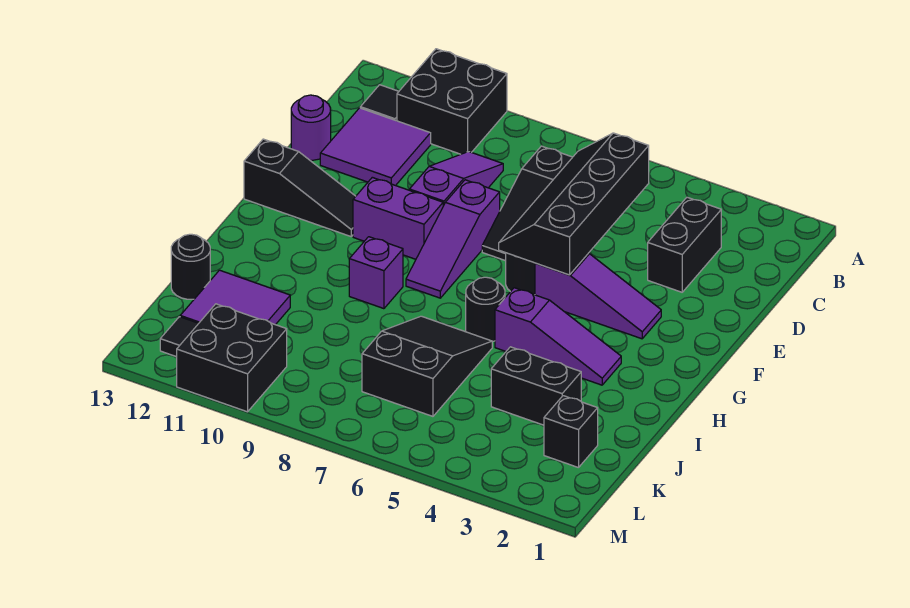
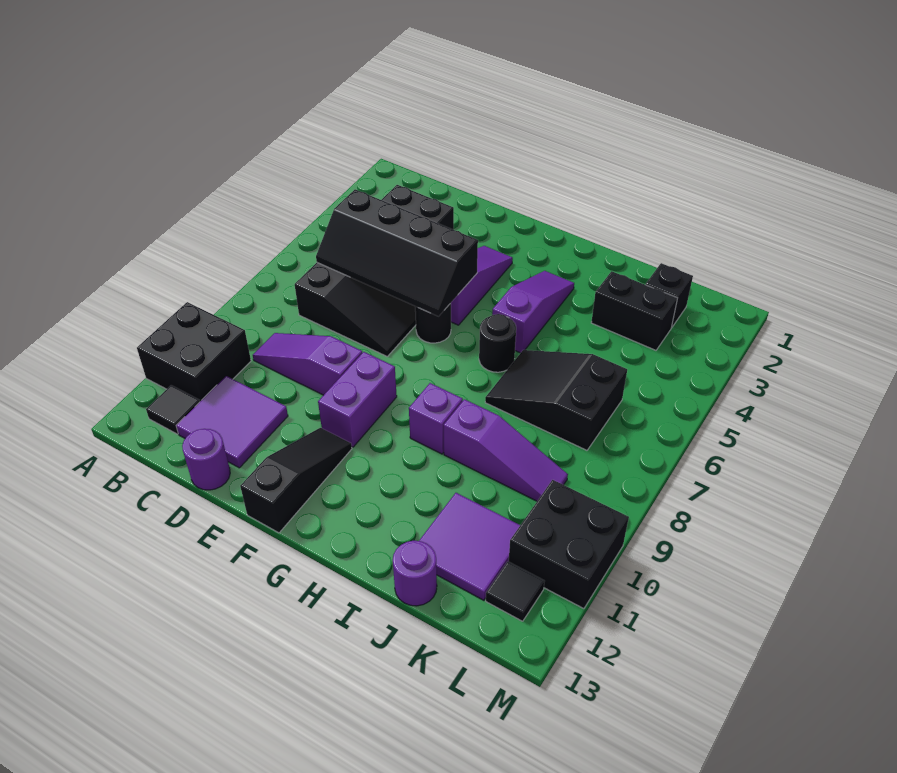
purple slope E8:G8 level 1 top E -> purple slope I9:K9 level 1 top I
black brick J3:J4 level 1 -> black brick J3:K3 level 1
black round brick J13 level 1 -> purple round brick J13 level 1

